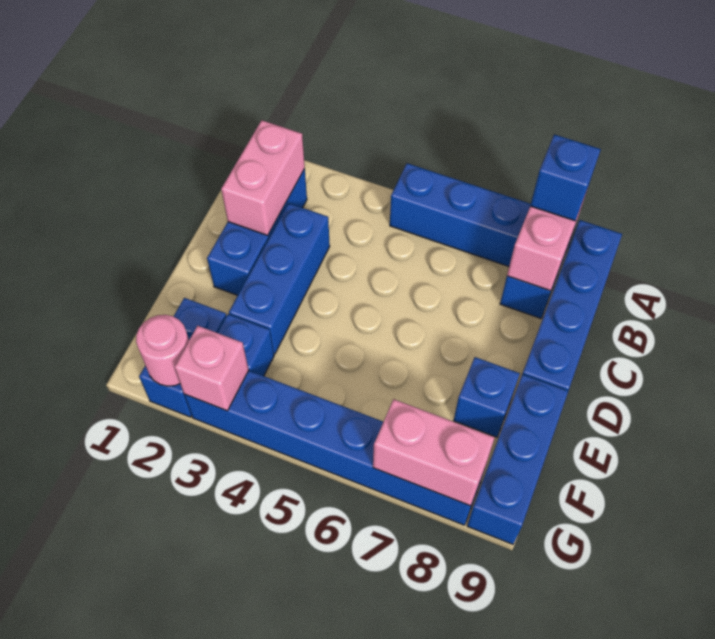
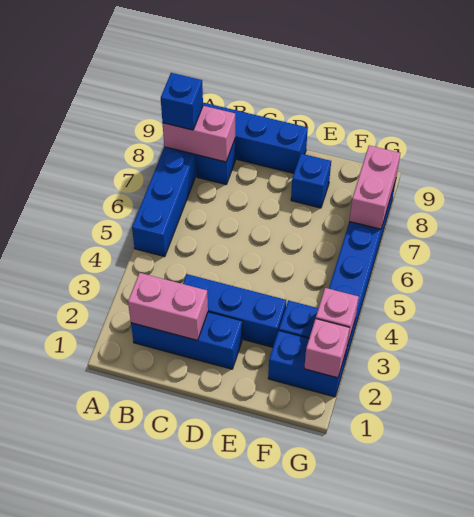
blue brick E9:G9 level 1 -> none
pink round brick G2 level 2 -> pink brick G2 level 2

